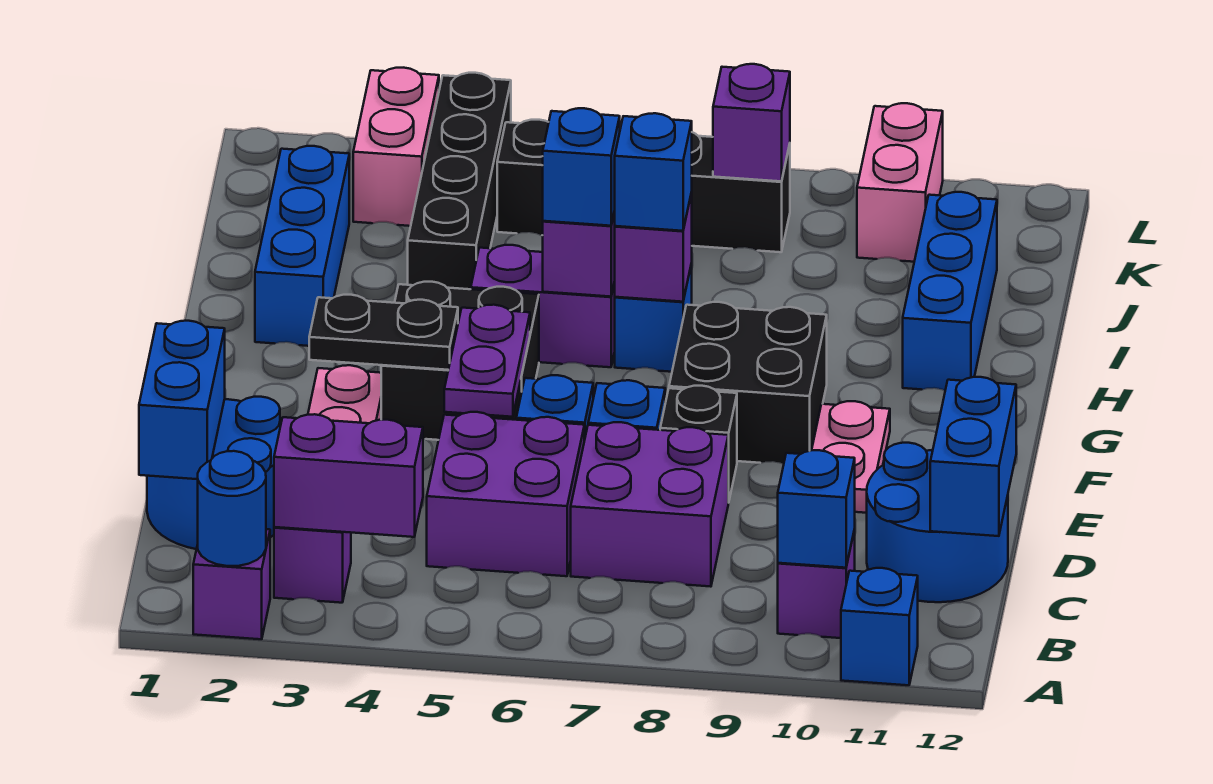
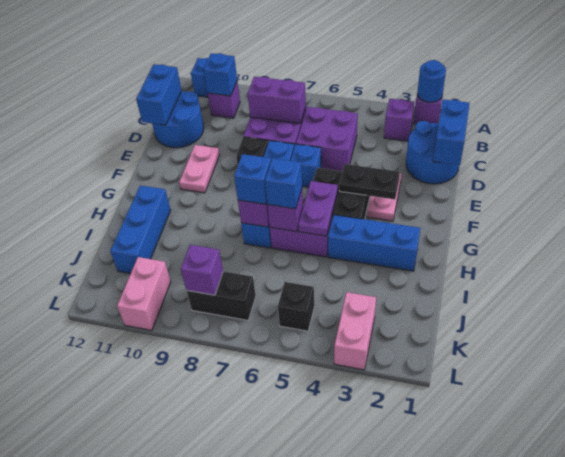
purple brick B3:B4 level 2 -> purple brick C7:C8 level 2
purple plate E5:F5 level 2 -> purple plate G5:H5 level 2
black brick F8:G9 level 1 -> none
blue brick H2:J2 level 1 -> blue brick H2:H4 level 1
black brick I4:L4 level 1 -> none

